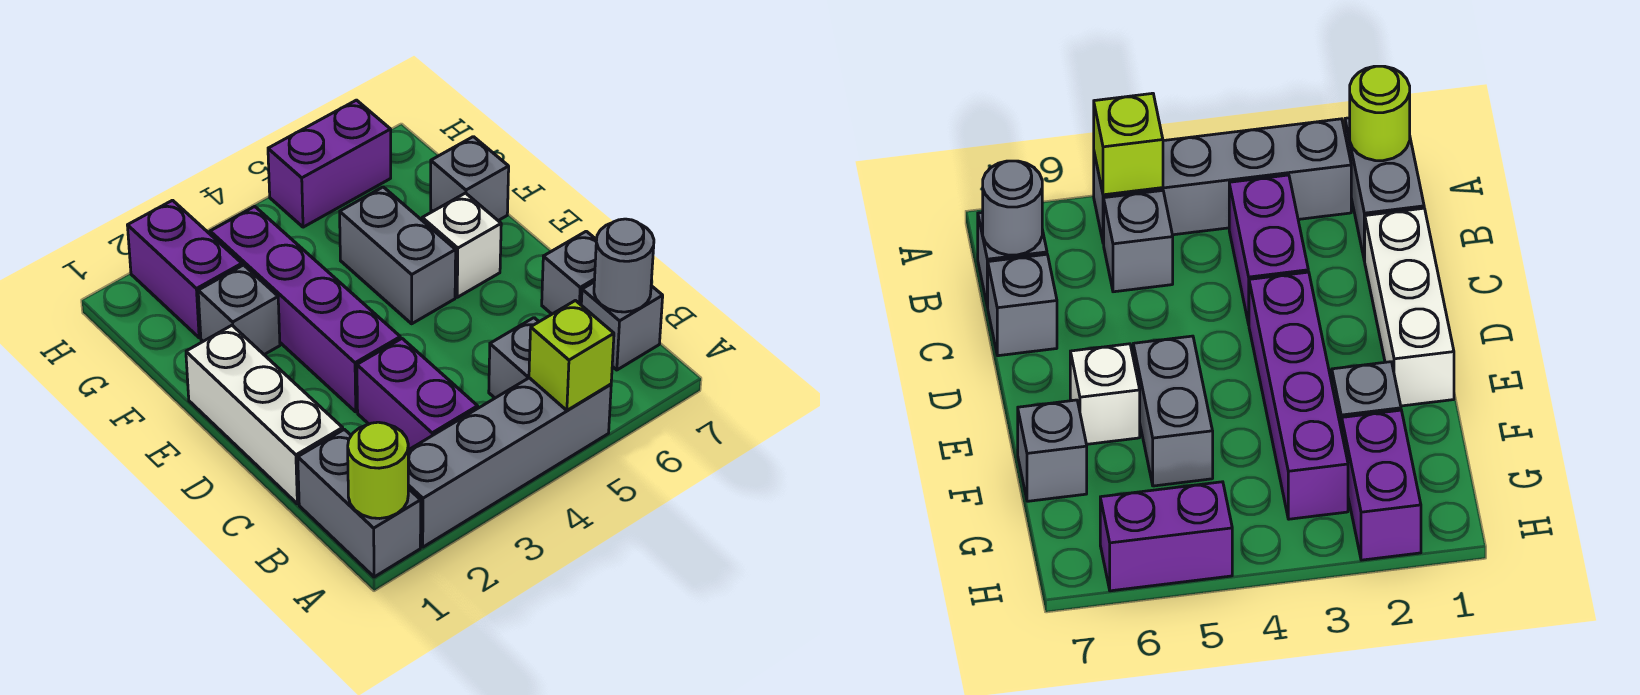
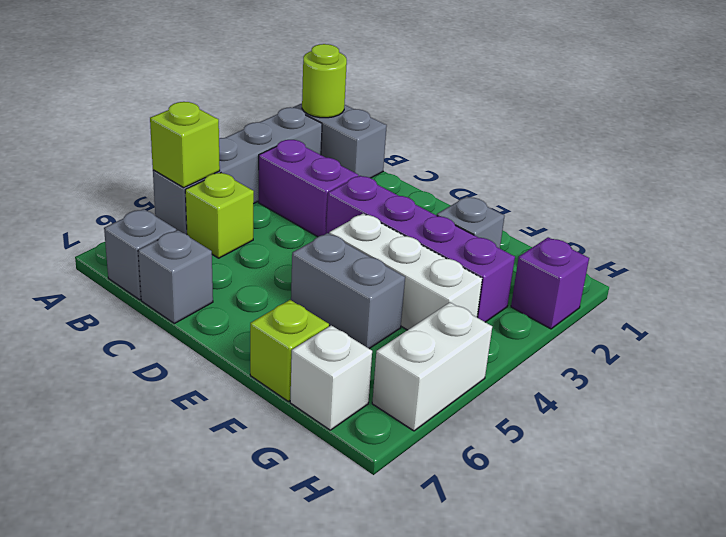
grey brick B5 level 1 -> lime brick B5 level 1
grey round brick B7 level 2 -> none
white brick C1:E1 level 1 -> white brick E4:G4 level 1
white brick E6 level 1 -> white brick G7 level 1
grey brick F7 level 1 -> lime brick F7 level 1
purple brick G2:H2 level 1 -> purple brick H2 level 1
purple brick H5:H6 level 1 -> white brick H5:H6 level 1

